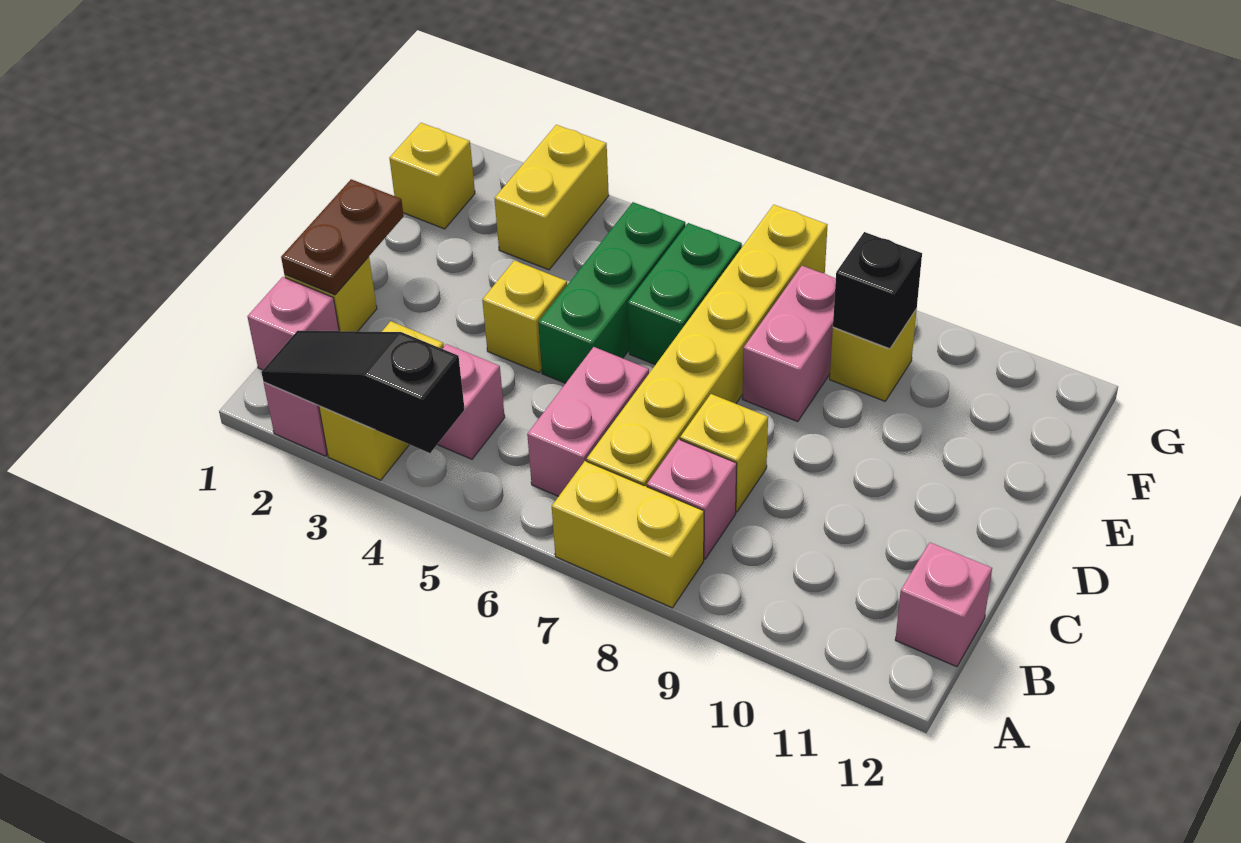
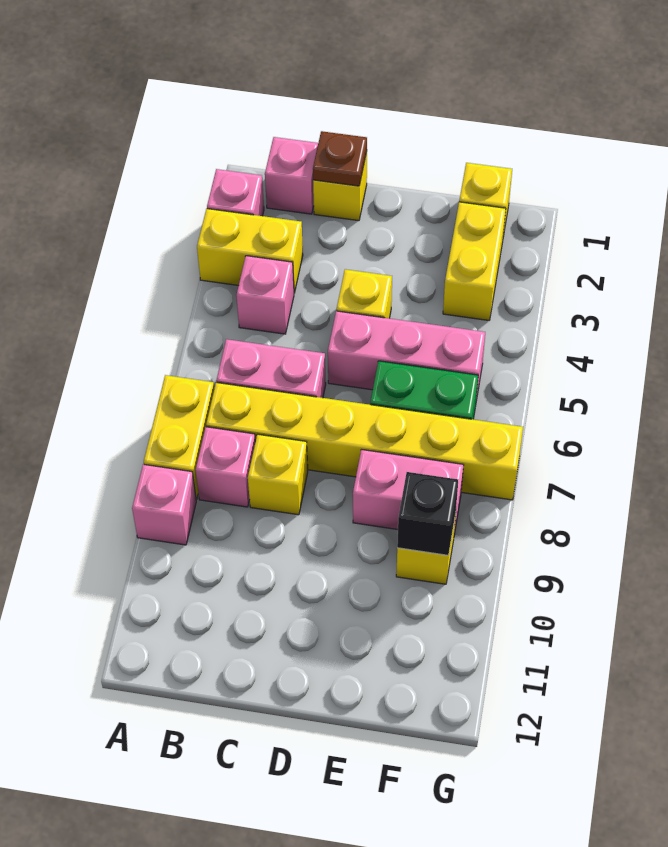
black slope A2:A4 level 2 top 4 -> none
pink brick B12 level 1 -> pink brick A9 level 1
brown plate C1:D1 level 2 -> brown plate C1 level 2
green brick D5:F5 level 1 -> pink brick D5:F5 level 1
yellow brick F3:G3 level 1 -> yellow brick F2:F3 level 1

